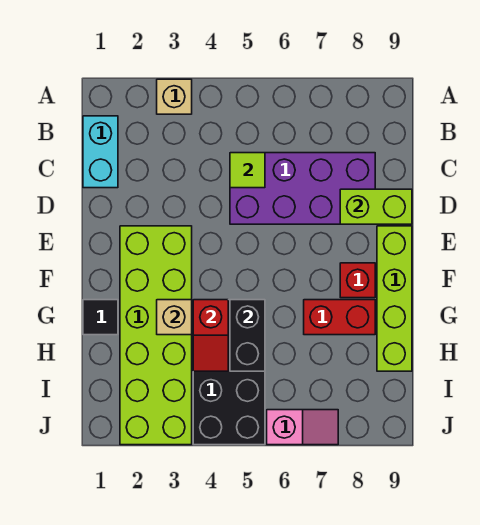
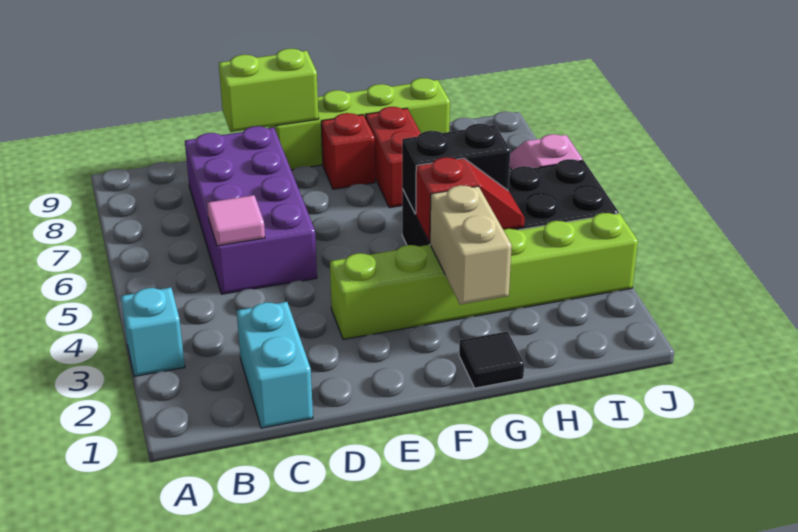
tan brick A3 level 1 -> cyan brick A3 level 1
cyan brick B1:C1 level 1 -> cyan brick C1:C2 level 1
lime tile C5 level 2 -> pink tile C5 level 2
lime brick D8:D9 level 2 -> lime brick D9:E9 level 2
lime brick E2:J3 level 1 -> lime brick E3:J3 level 1
tan brick G3 level 2 -> tan brick G2:G3 level 2

